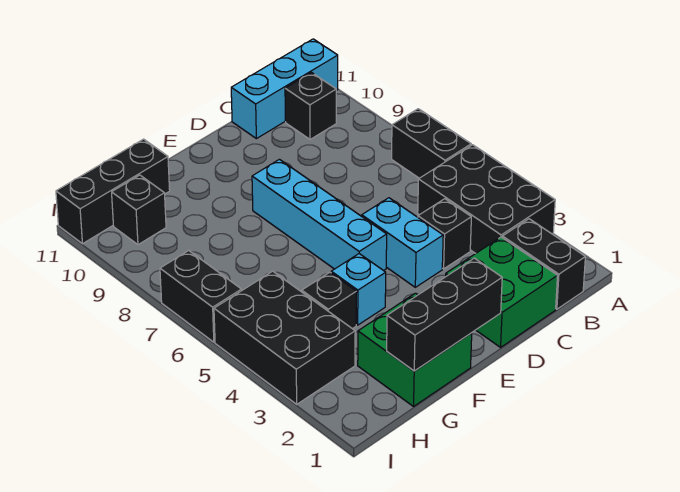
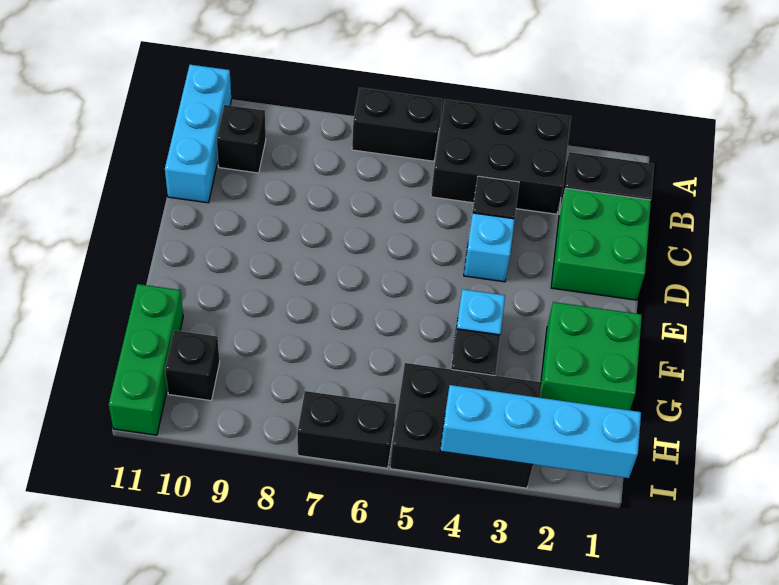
cyan brick D4:D5 level 1 -> cyan brick D4 level 1
black brick E1:G1 level 2 -> none
cyan brick E5:E8 level 1 -> cyan brick I1:I4 level 2
black brick G11:I11 level 1 -> green brick G11:I11 level 1

